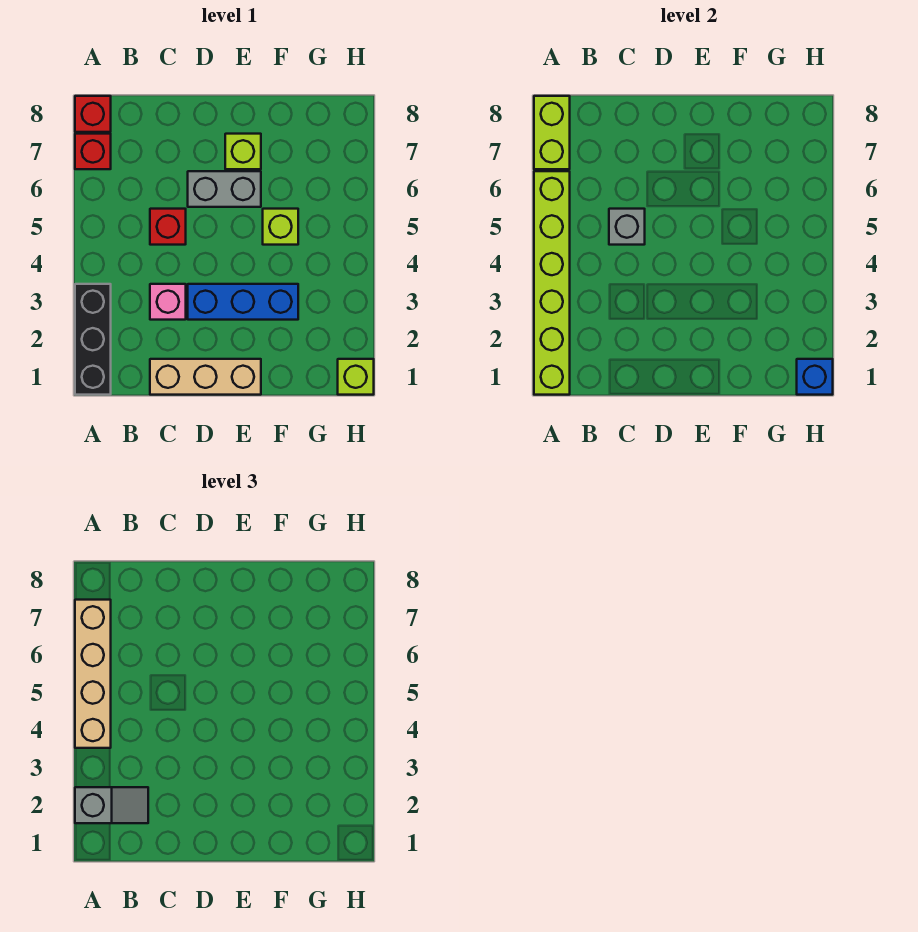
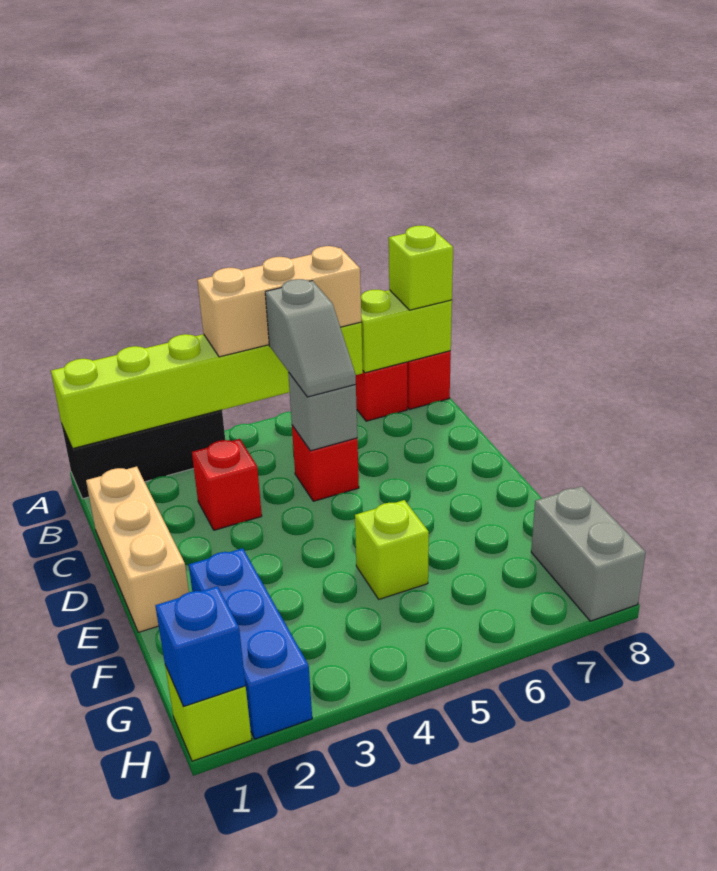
grey slope A2:B2 level 3 top A -> grey slope B5:C5 level 3 top B
tan brick A4:A7 level 3 -> tan brick A4:A6 level 3
pink brick C3 level 1 -> red brick C3 level 1
blue brick D3:F3 level 1 -> blue brick F2:H2 level 1
grey brick D6:E6 level 1 -> grey brick G8:H8 level 1
lime brick E7 level 1 -> lime brick A8 level 3

